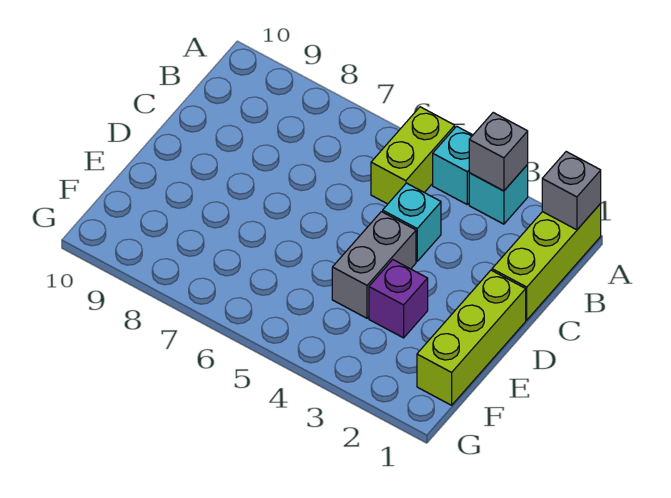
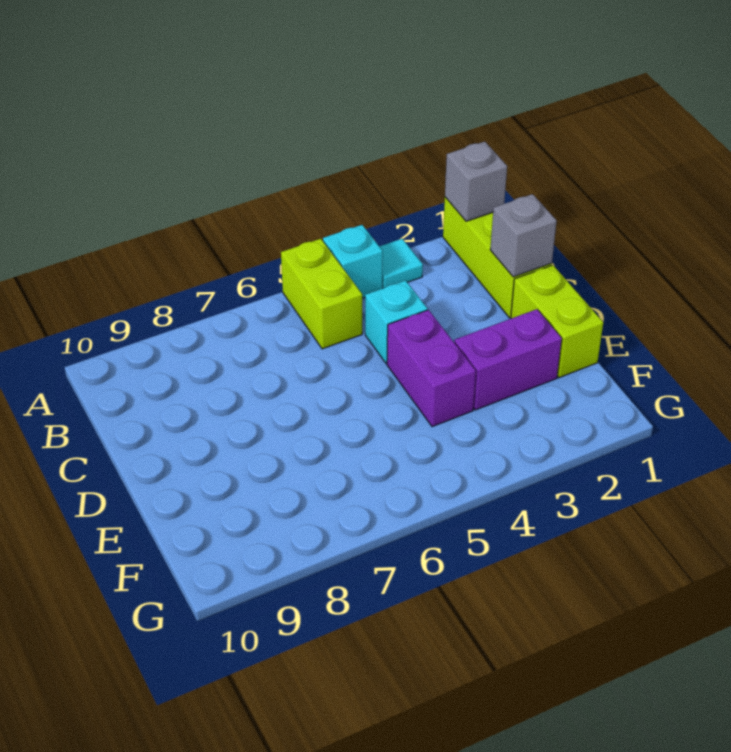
cyan brick A3 level 1 -> cyan tile A3 level 1
grey brick A3 level 2 -> grey brick C1 level 2
lime brick D1:F1 level 1 -> lime brick D1:E1 level 1
grey brick D4:E4 level 1 -> purple brick D4:E4 level 1
purple brick E3 level 1 -> purple brick E2:E3 level 1

